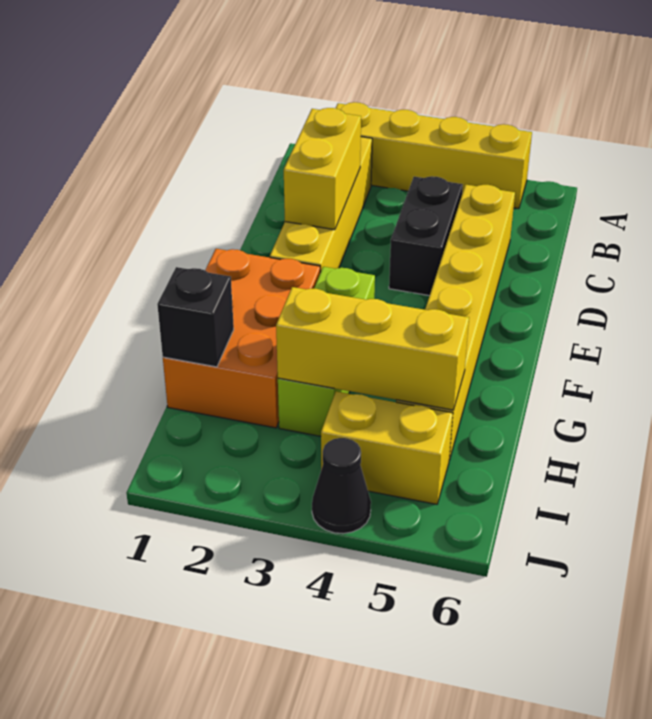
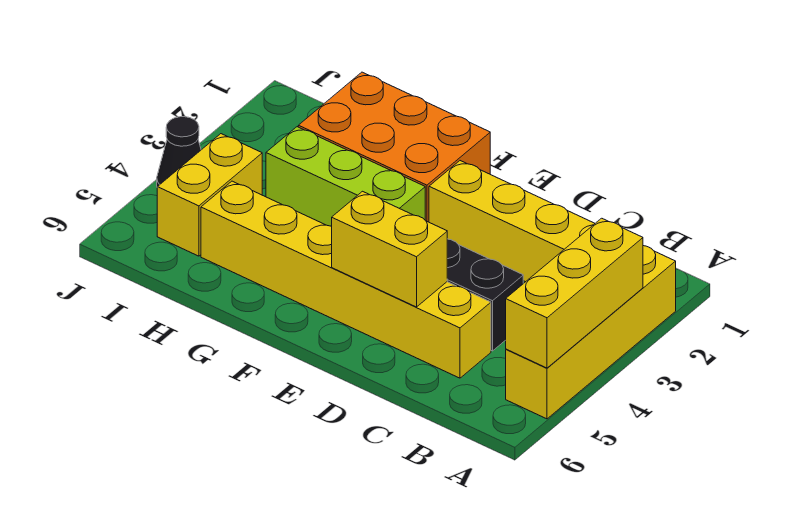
yellow brick C2:D2 level 2 -> yellow brick D5:E5 level 2
black brick H1 level 2 -> none
yellow brick H3:H5 level 2 -> yellow brick A3:A5 level 2

